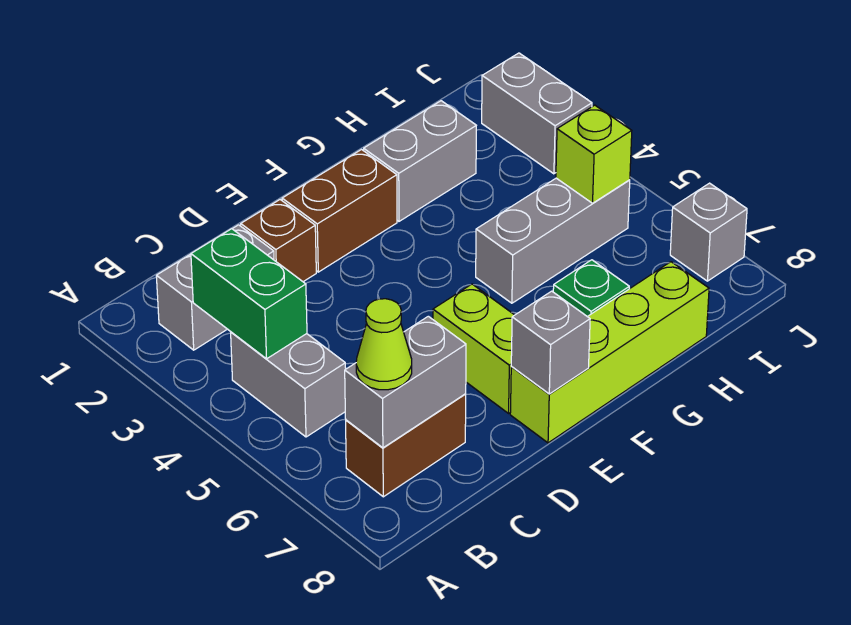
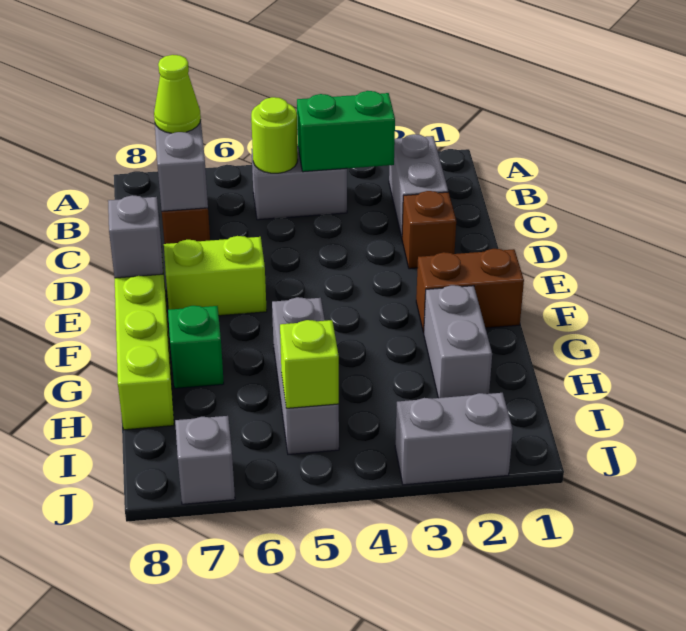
none -> lime round brick B5 level 2
brown brick E2:F2 level 1 -> brown brick F1:F2 level 1

